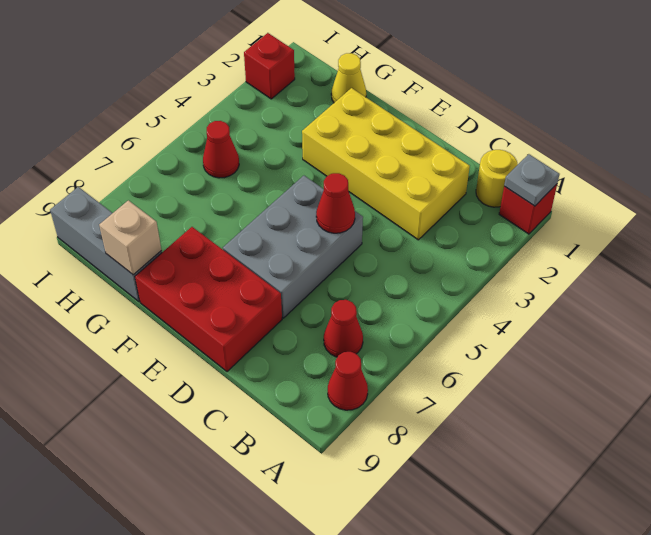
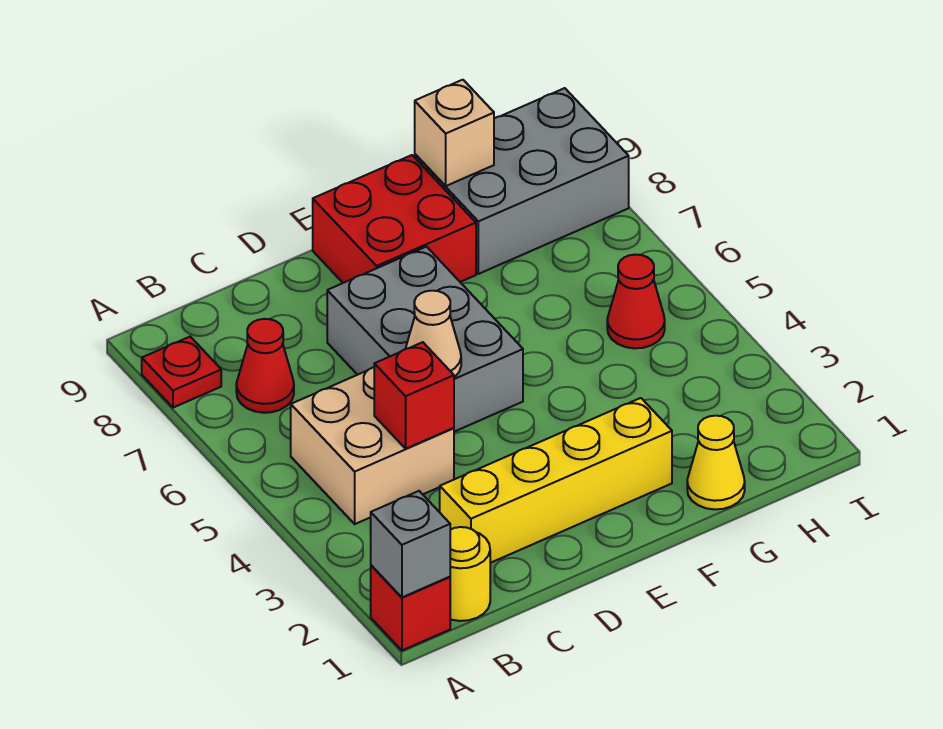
grey plate A1 level 2 -> grey brick A1 level 2
red cone A8 level 1 -> red plate A8 level 1
none -> tan brick B4:C5 level 1
yellow brick C2:F3 level 1 -> yellow brick C2:F2 level 1
red cone D5 level 2 -> tan cone D5 level 2
red brick D8:F9 level 1 -> red brick E8:F9 level 1
grey brick G9:I9 level 1 -> grey brick G8:I9 level 1
red brick I2 level 1 -> red brick C4 level 2

